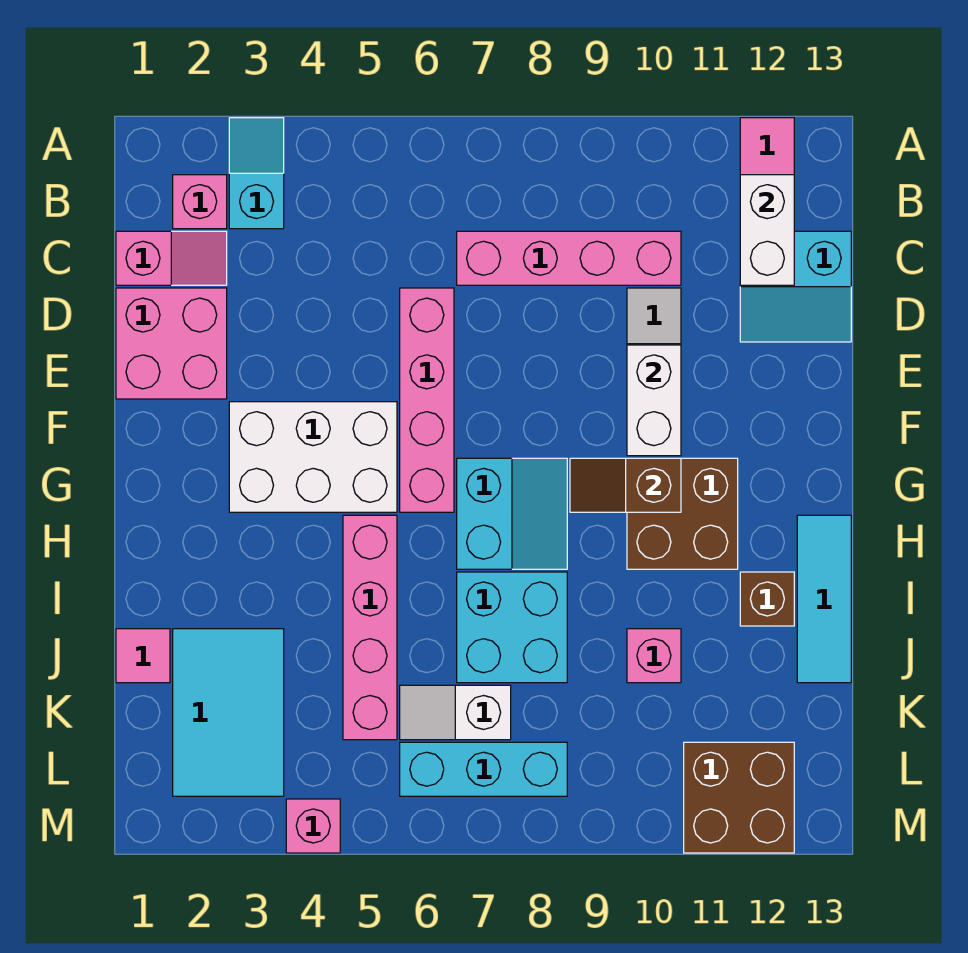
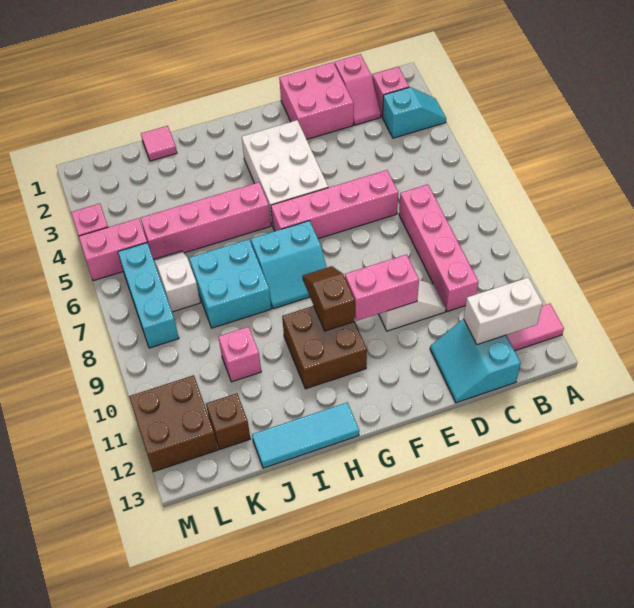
white brick E10:F10 level 2 -> pink brick E10:F10 level 2
brown brick I12 level 1 -> brown brick K12 level 1
cyan tile J2:L3 level 1 -> none
none -> pink brick L5:M5 level 1

